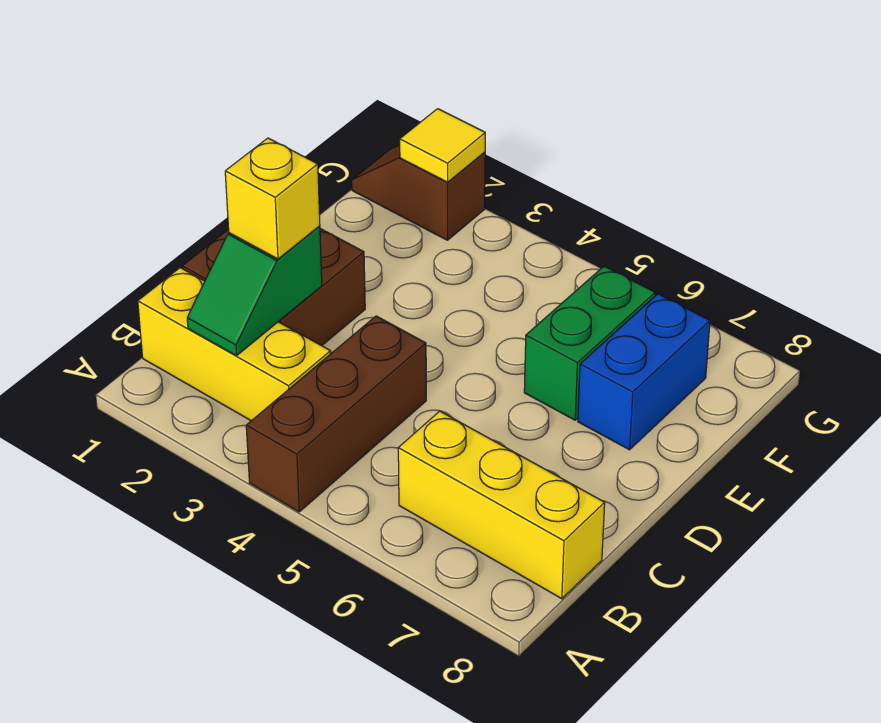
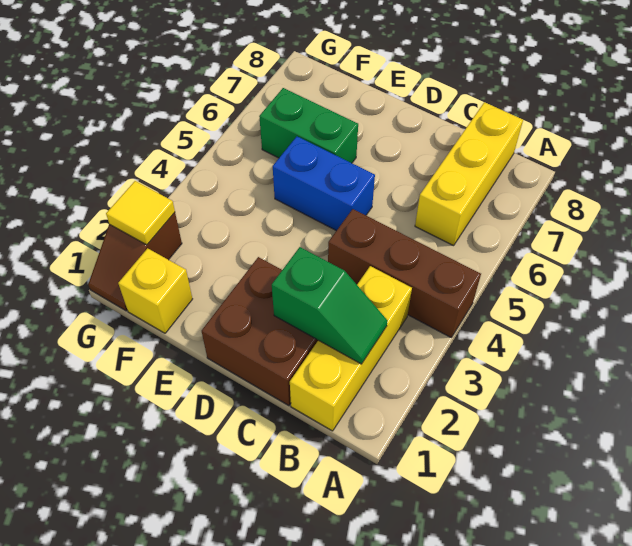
yellow brick C2 level 3 -> yellow brick F1 level 1
blue brick E7:F7 level 1 -> blue brick D5:E5 level 1

